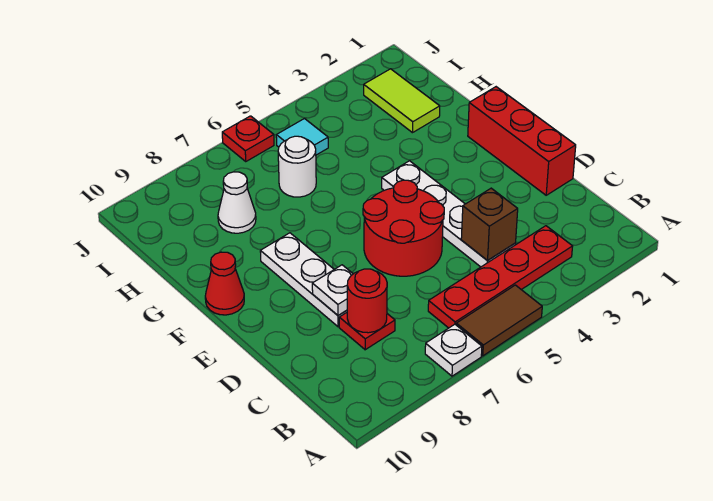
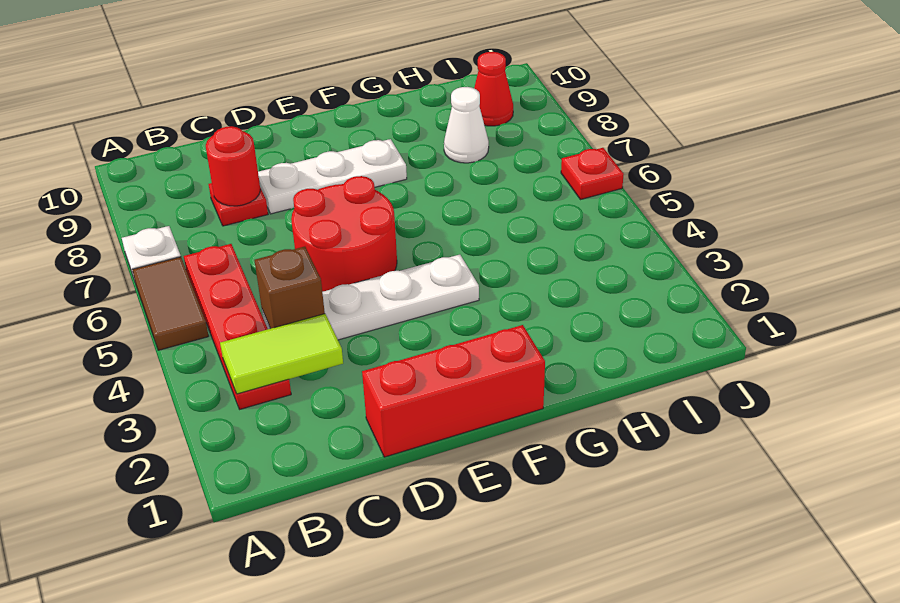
white plate D8 level 2 -> none
red cone F10 level 1 -> red cone I9 level 1
lime tile H2:I2 level 1 -> lime tile B3:C3 level 2
white round brick H6 level 1 -> none
cyan tile I5 level 1 -> none

